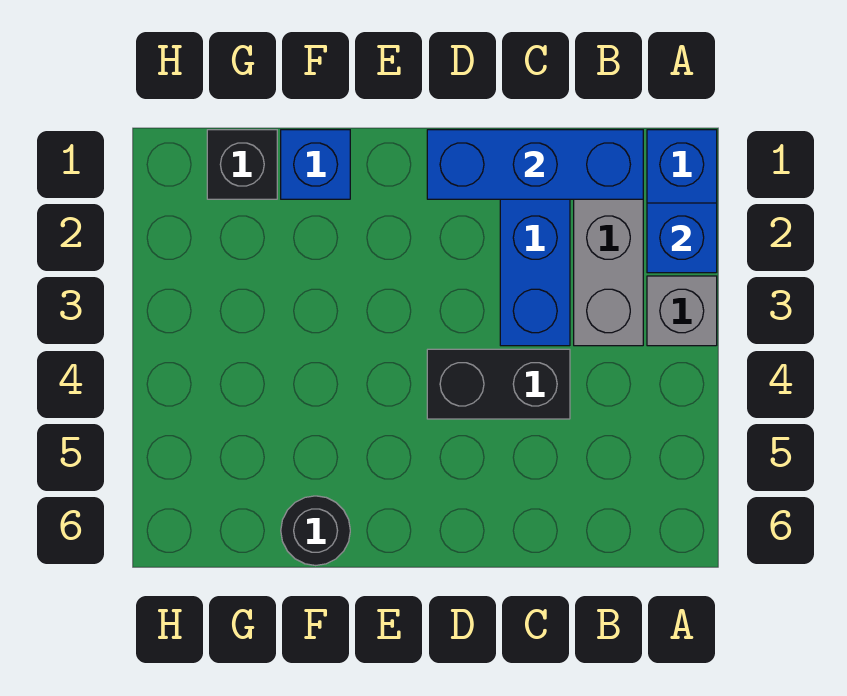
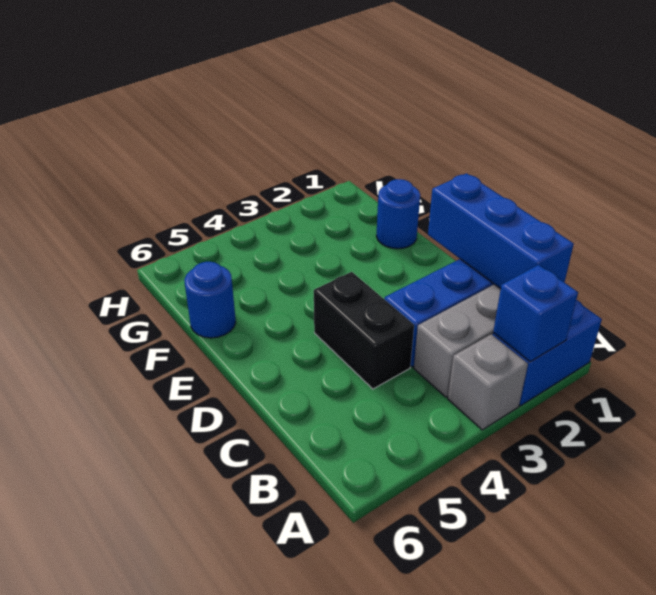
blue brick F1 level 1 -> blue round brick F1 level 1
black round brick F6 level 1 -> blue round brick F6 level 1
black brick G1 level 1 -> none

